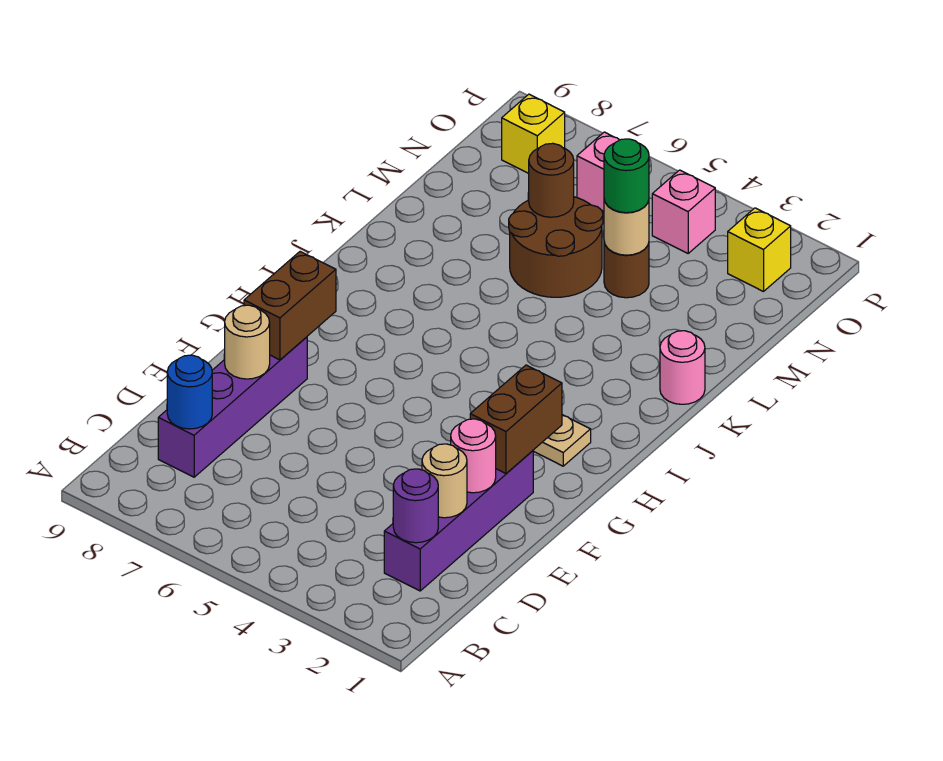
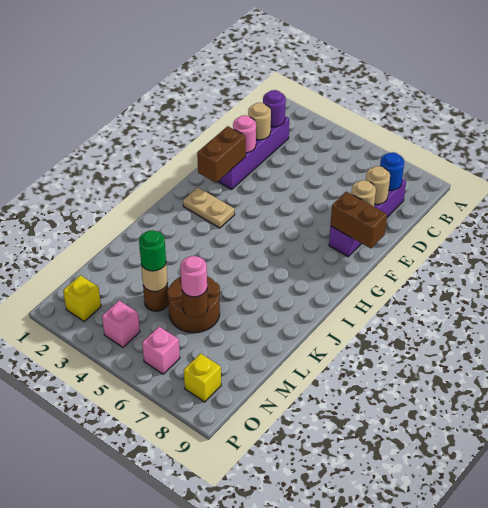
none -> tan round brick D8 level 2
brown brick F8:G8 level 2 -> brown brick F8:F9 level 2
pink round brick K1 level 1 -> pink round brick M6 level 3

